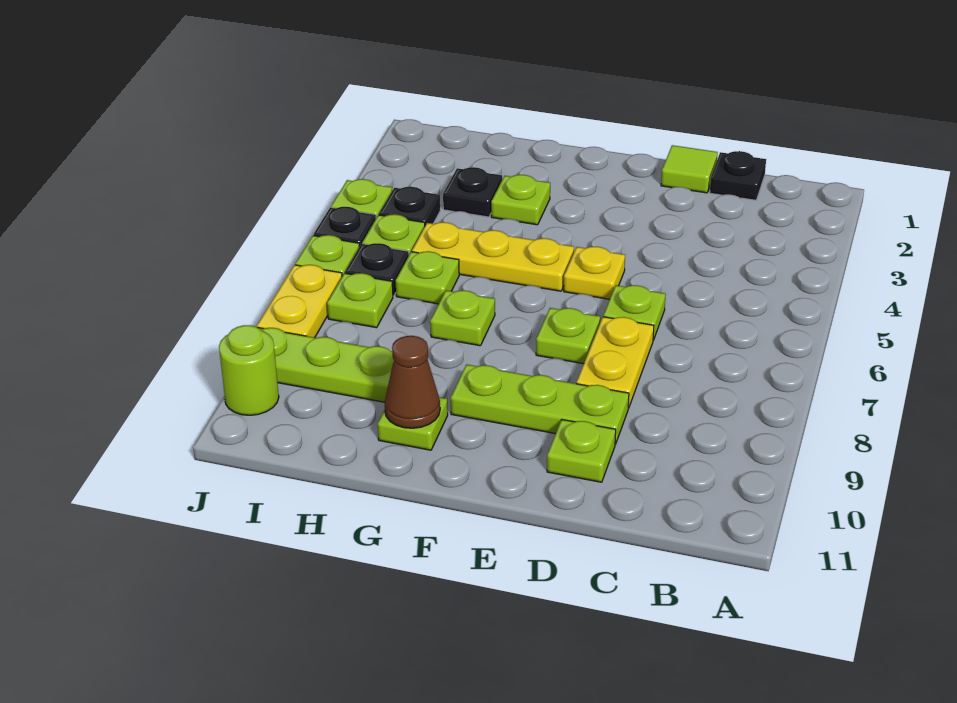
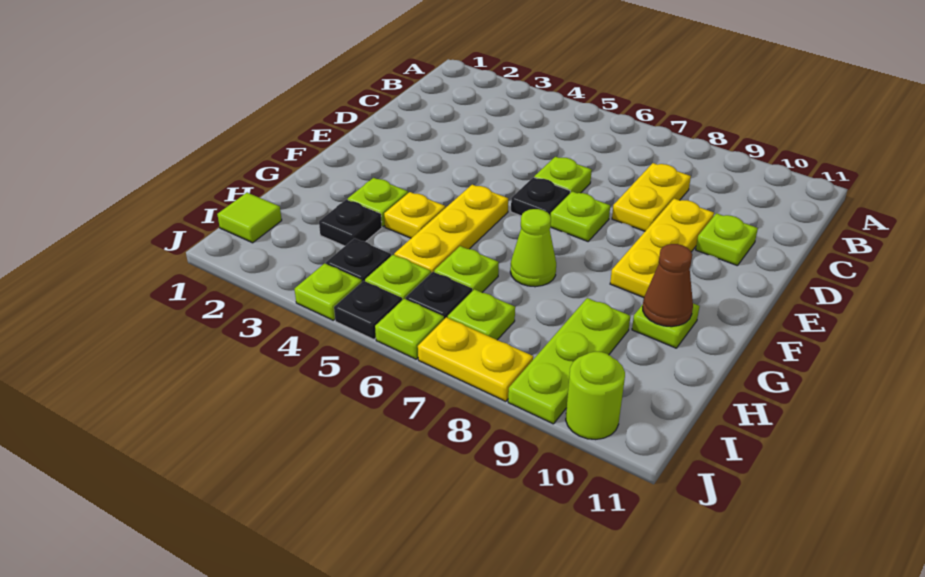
black plate C1 level 1 -> black plate E6 level 1
lime tile D1 level 1 -> lime tile I1 level 1
yellow plate D7:D8 level 1 -> yellow plate C8:D8 level 1
lime plate D9:F9 level 1 -> yellow plate D9:F9 level 1
yellow plate E5 level 1 -> yellow plate G4 level 1
lime plate G7 level 1 -> lime cone G7 level 1

